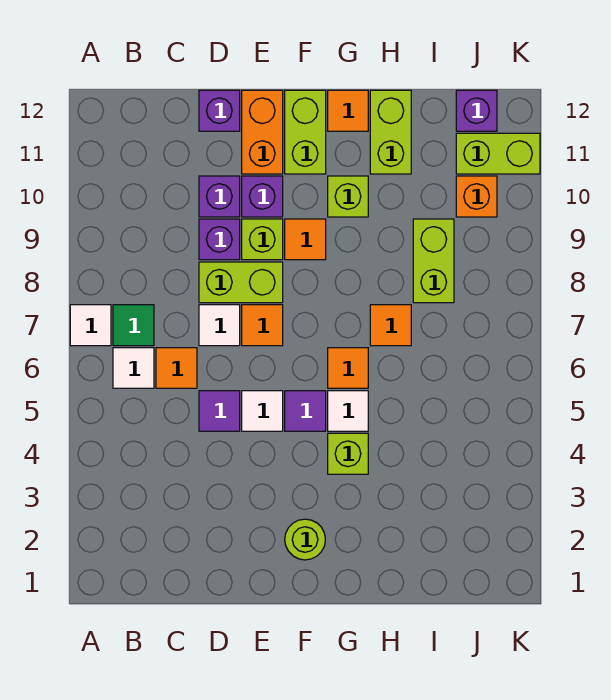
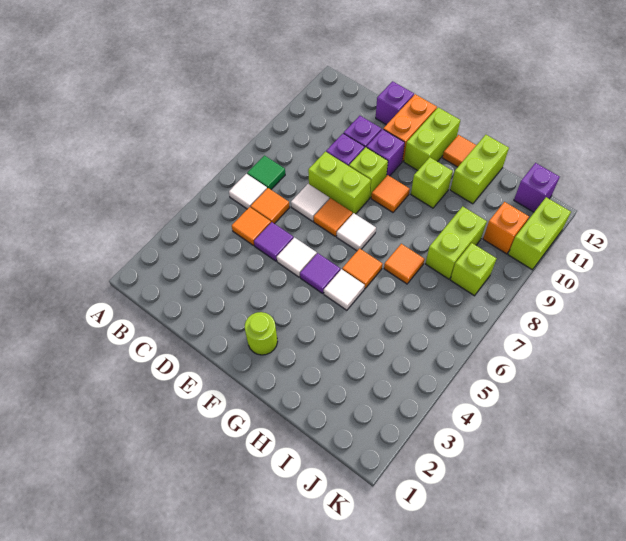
white tile A7 level 1 -> white tile F7 level 1
none -> orange tile C5 level 1
lime brick G4 level 1 -> lime brick J8 level 1
lime brick J11:K11 level 1 -> lime brick K10:K11 level 1

